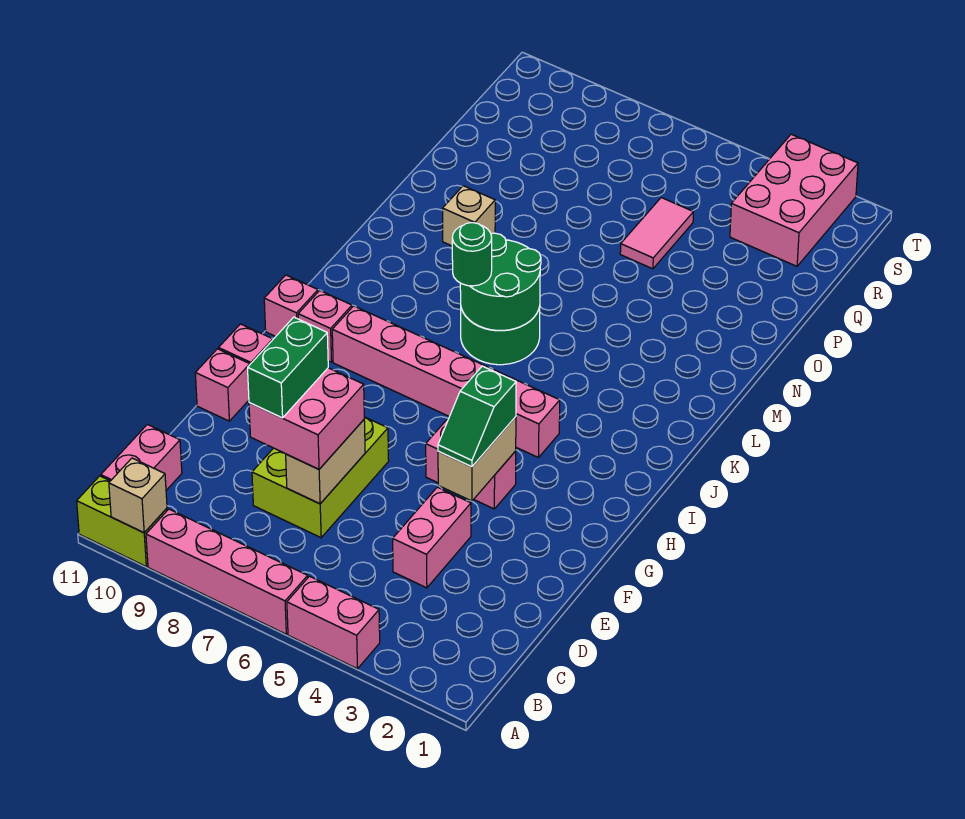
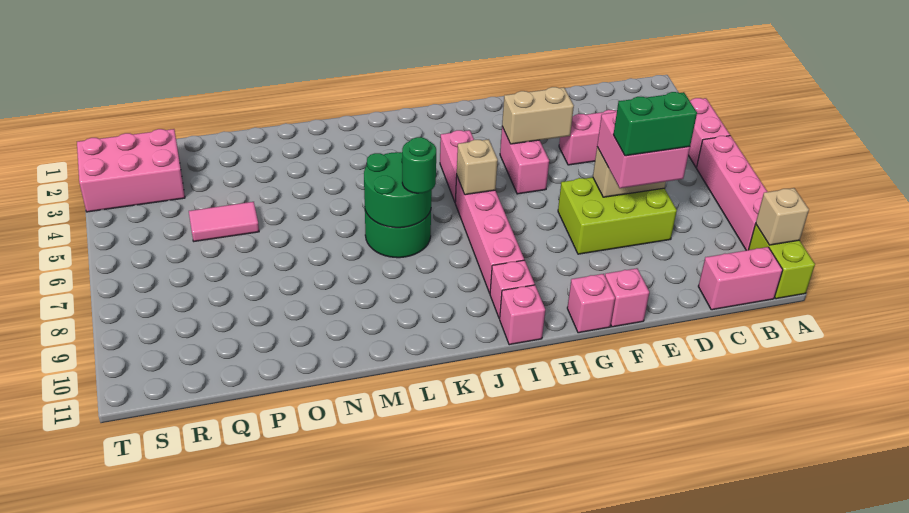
green slope F4:G4 level 3 top G -> none
tan brick N9 level 1 -> tan brick I6 level 2

